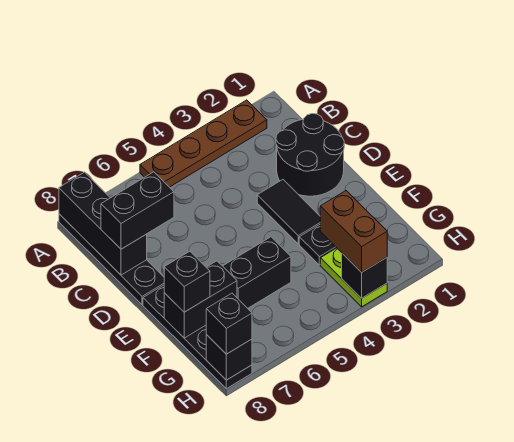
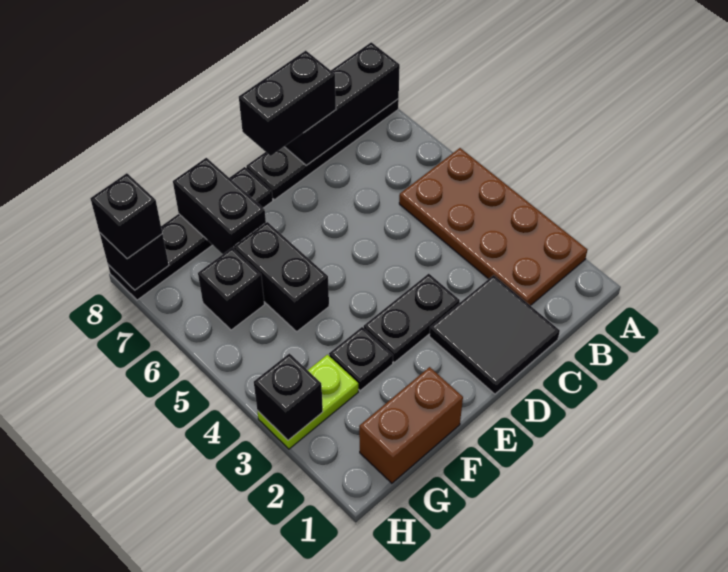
brown plate A2:A5 level 1 -> brown plate A2:B5 level 1
black round brick C1:D2 level 1 -> black tile C1:D2 level 1
black brick C7:C8 level 3 -> black brick C8:D8 level 3
black tile D3:E3 level 1 -> black plate D3:E3 level 1
black brick F8 level 3 -> black brick G6 level 1
brown brick G3:H3 level 3 -> brown brick F1:G1 level 1

